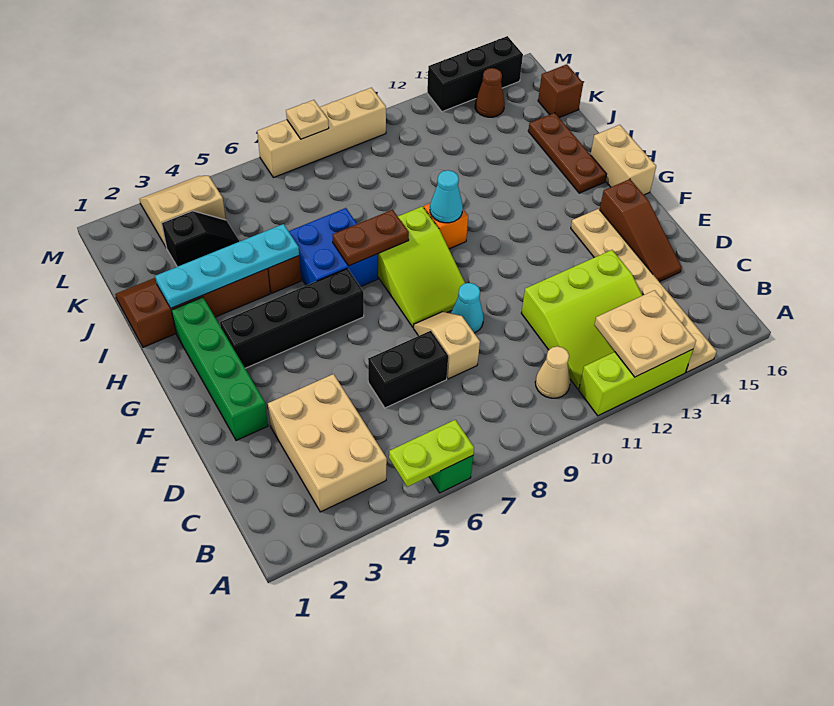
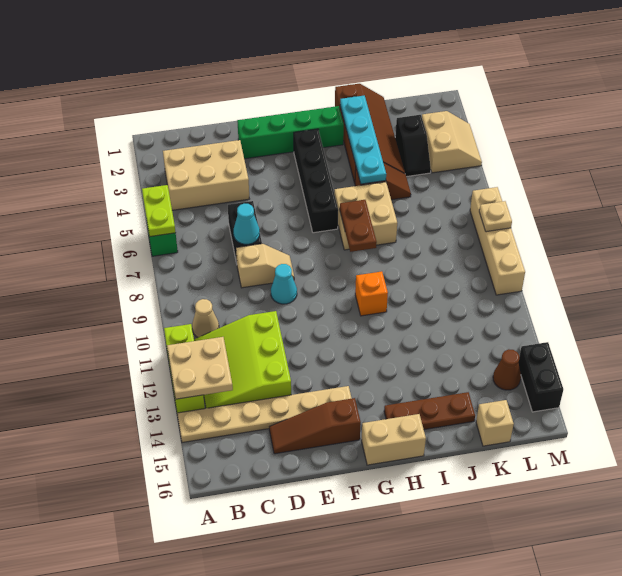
lime slope F8:H9 level 1 top H -> none
blue brick H6:I7 level 1 -> tan brick H6:I7 level 1
cyan cone H10 level 2 -> cyan cone D7 level 2
brown brick K16 level 1 -> tan brick K16 level 1
black brick M13:M15 level 1 -> black brick M14:M15 level 1

